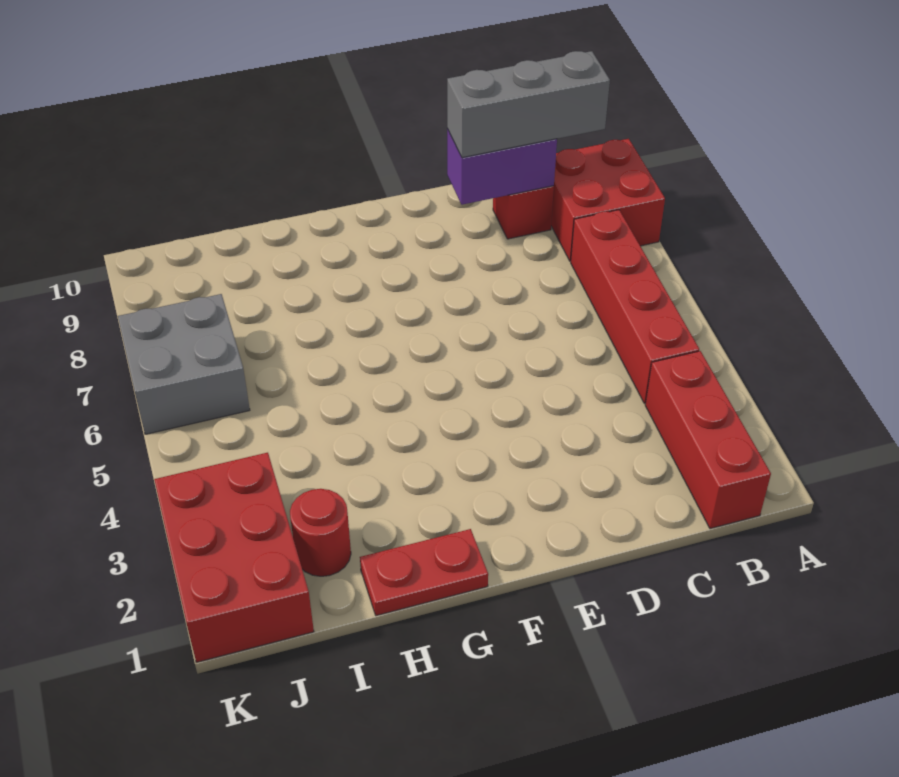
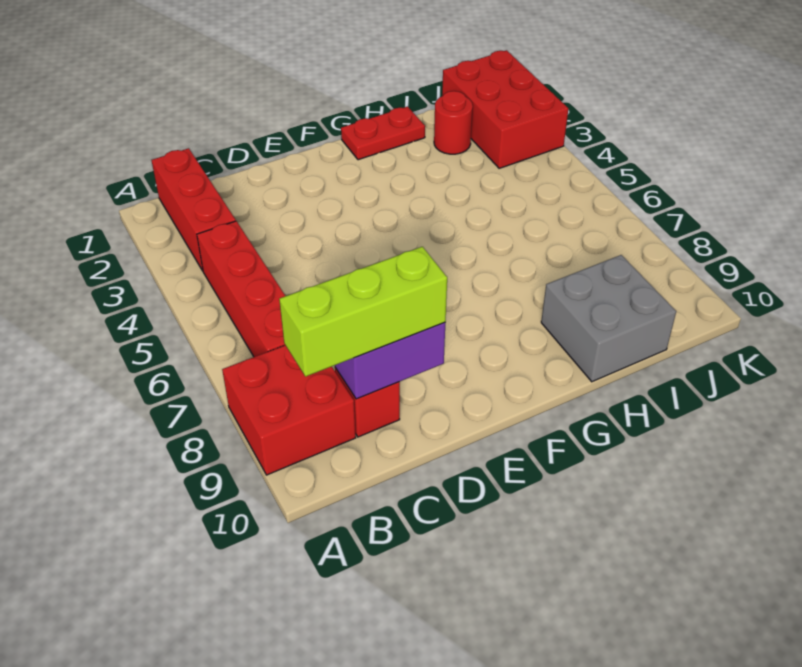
grey brick B9:D9 level 3 -> lime brick B9:D9 level 3
grey brick J6:K7 level 1 -> grey brick H9:I10 level 1

